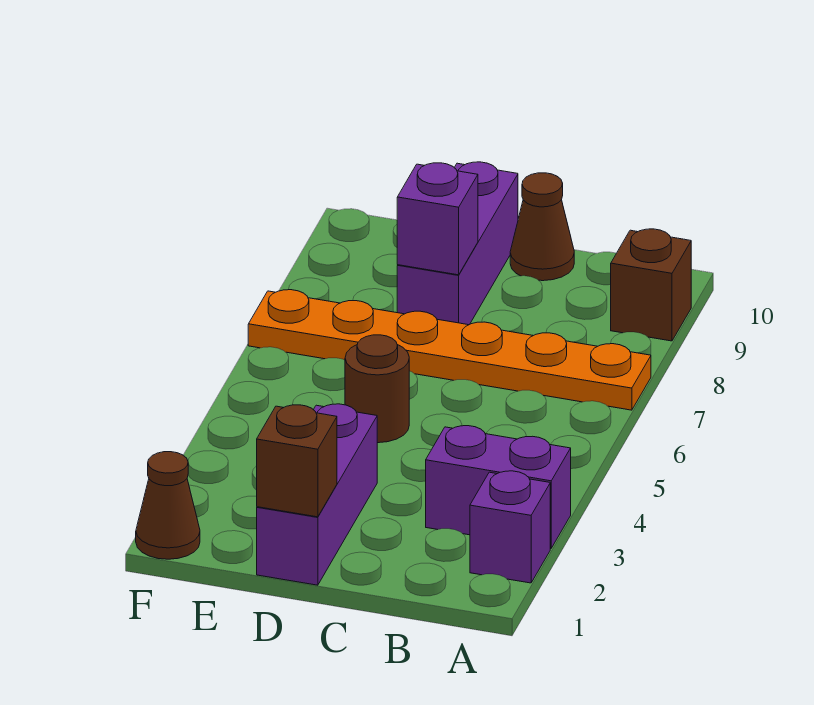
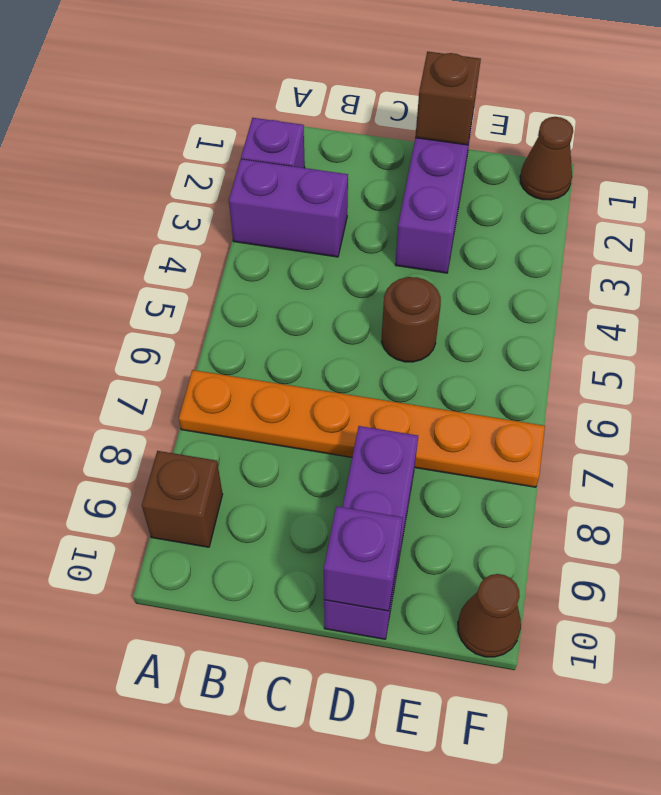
brown cone C10 level 1 -> brown cone F10 level 1
purple brick D8 level 2 -> purple brick D10 level 2

